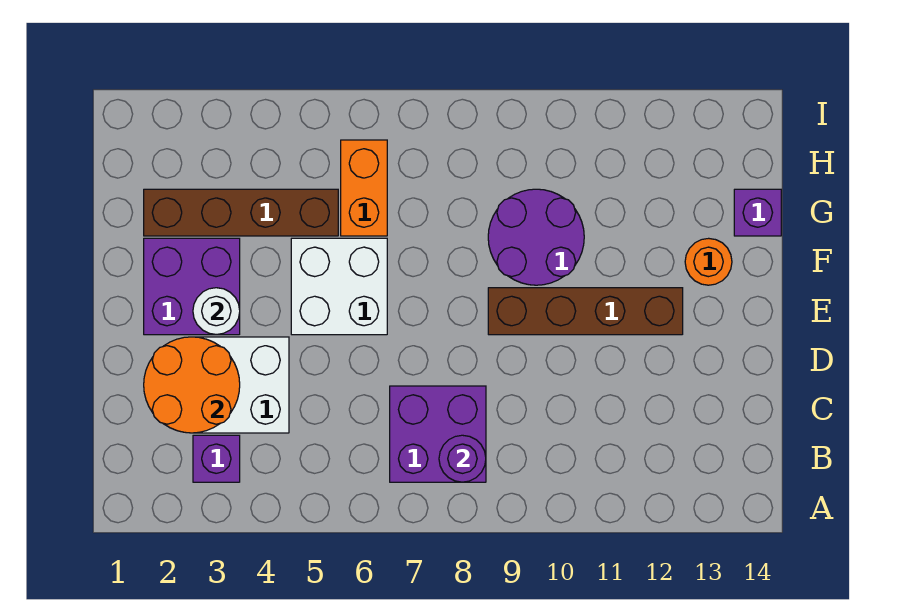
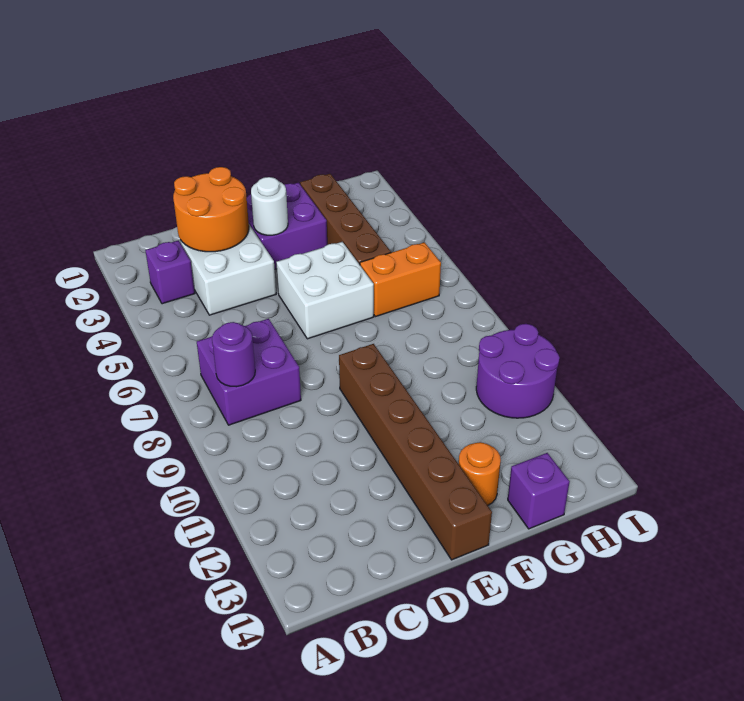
brown brick E9:E12 level 1 -> brown brick E9:E14 level 1
purple round brick F9:G10 level 1 -> purple round brick H10:I11 level 1

